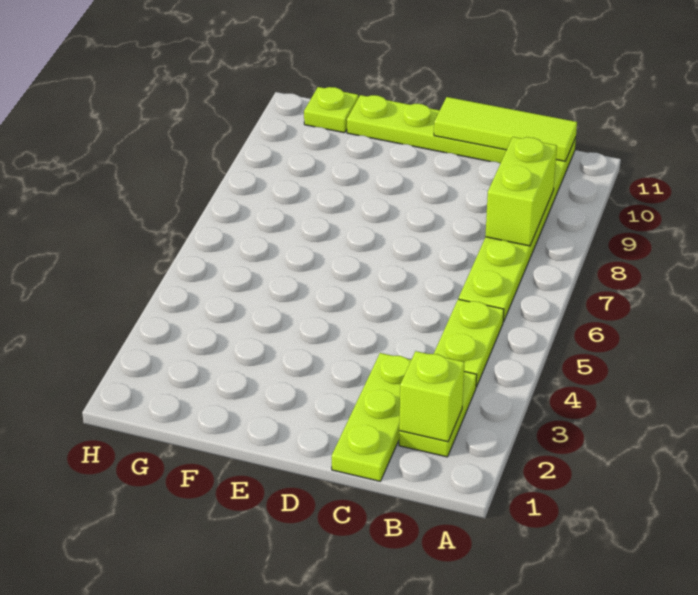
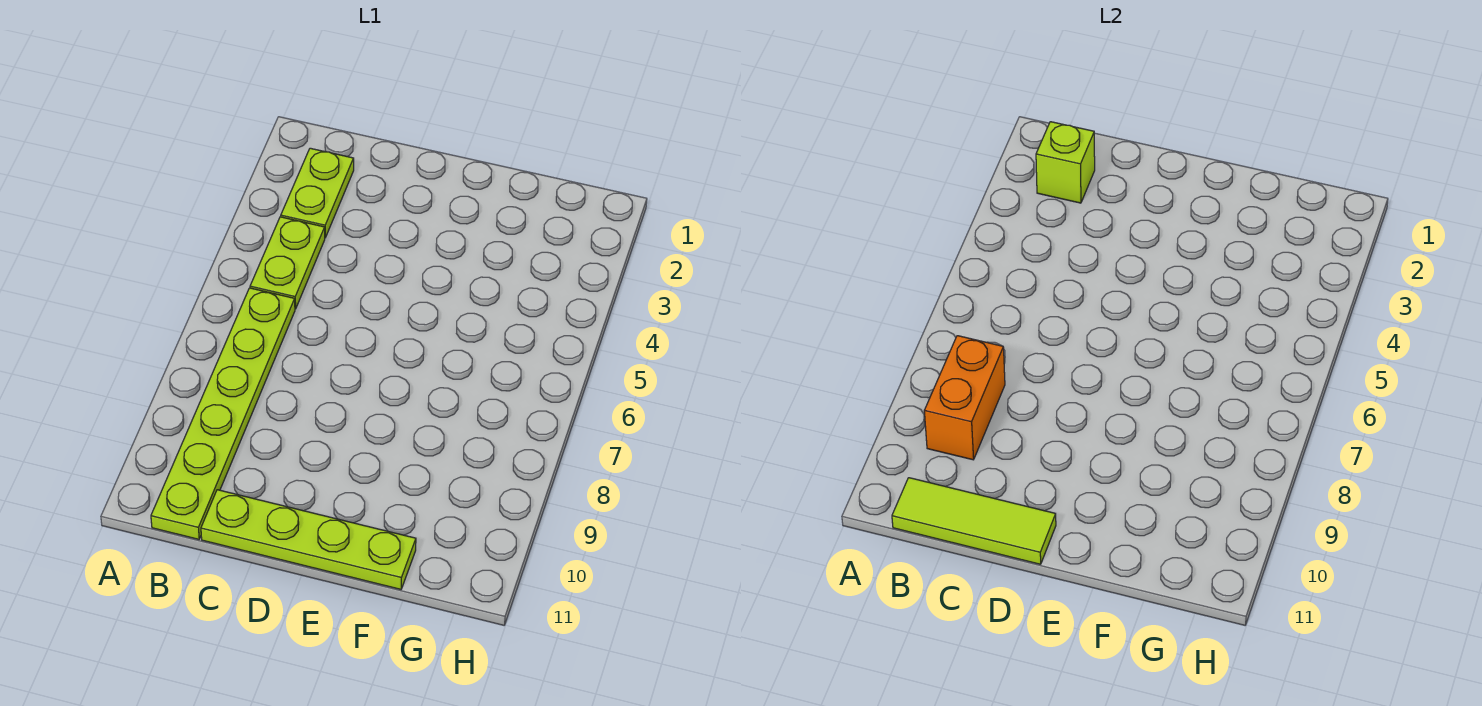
lime brick B8:B9 level 2 -> orange brick B8:B9 level 2
lime plate C1:C3 level 1 -> none
lime plate G11 level 1 -> none

